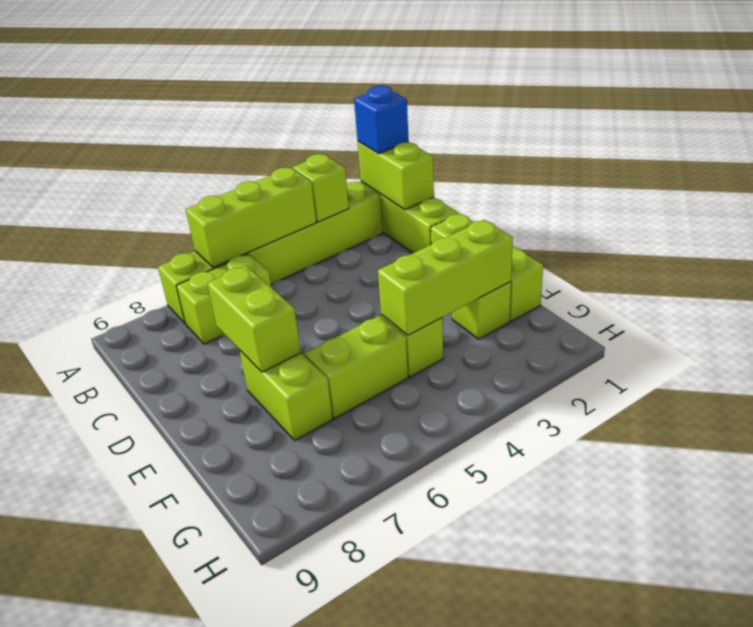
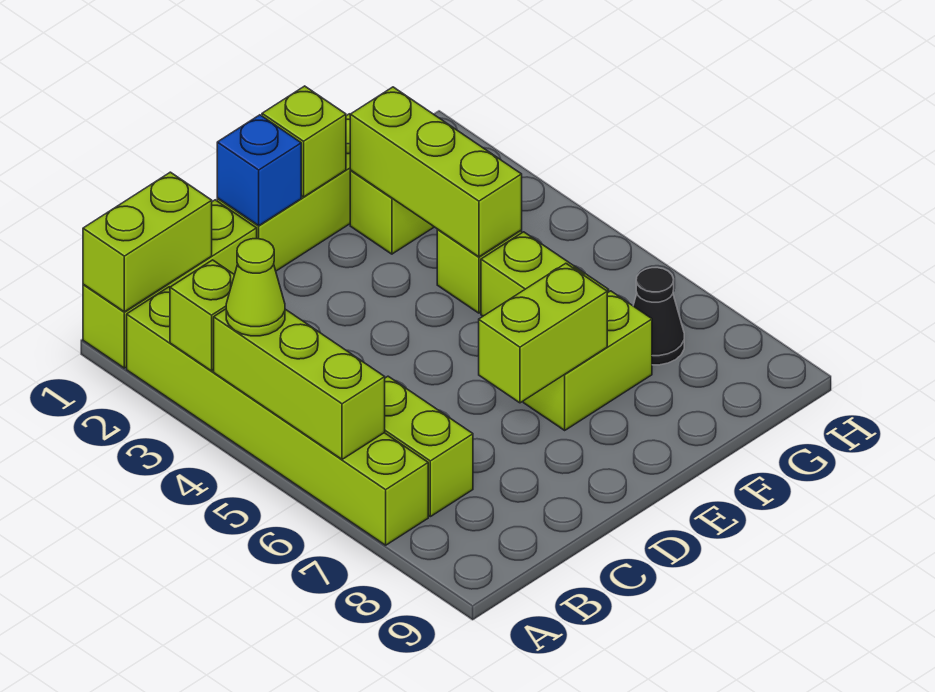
blue brick A1 level 3 -> blue brick D1 level 2
none -> lime cone A4 level 3
none -> lime brick E1 level 2
none -> black cone G7 level 1

